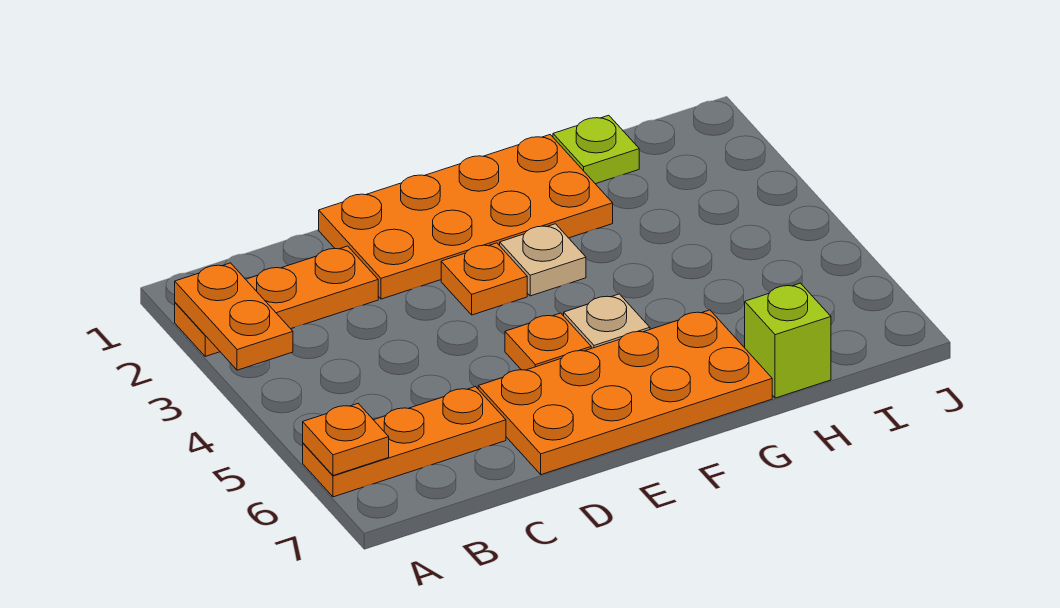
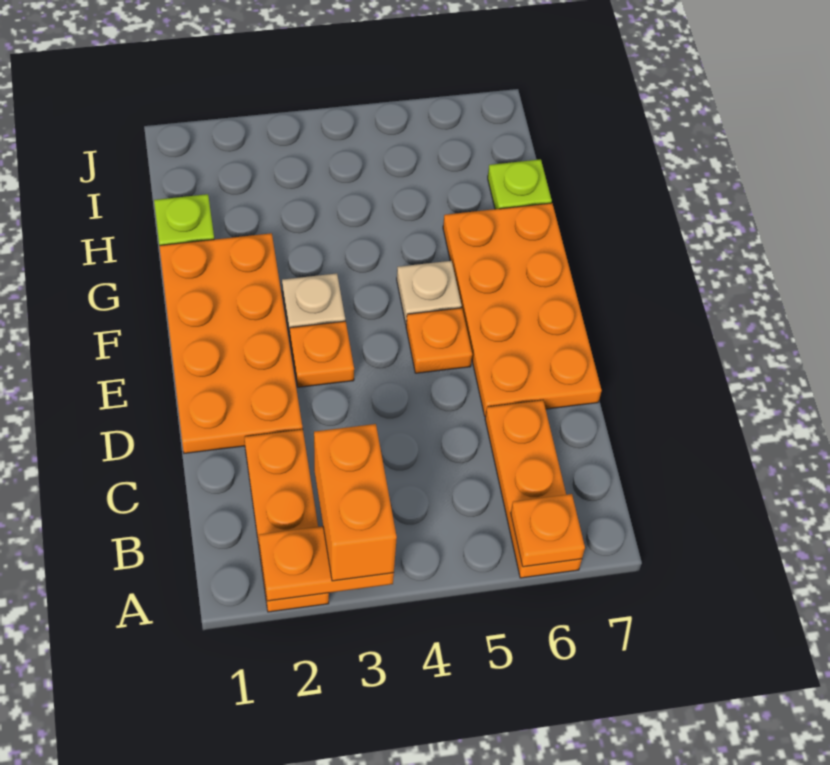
none -> orange brick A3:B3 level 3
lime brick H7 level 1 -> lime plate H7 level 1

